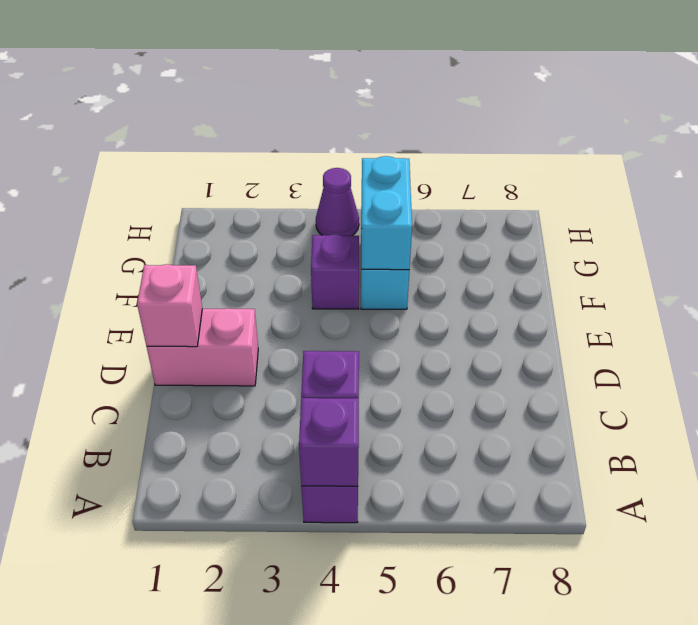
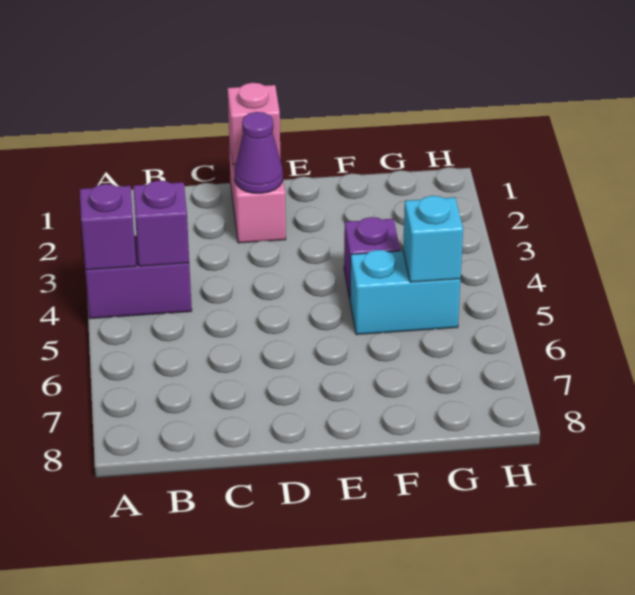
cyan brick F5:G5 level 2 -> cyan brick G5 level 2
purple cone H4 level 1 -> purple cone D2 level 2

